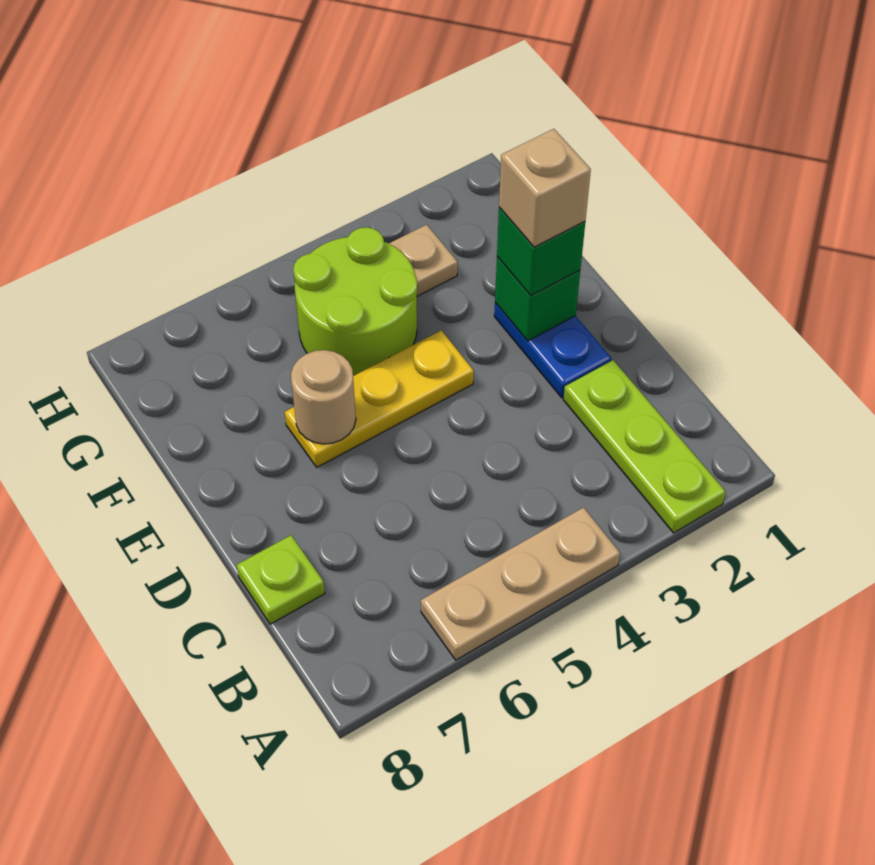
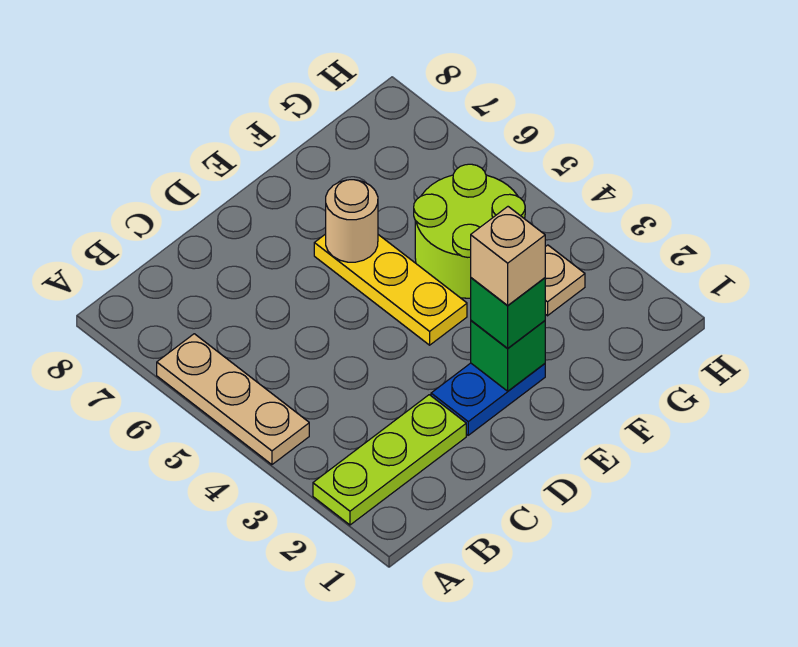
lime plate C8 level 1 -> none

